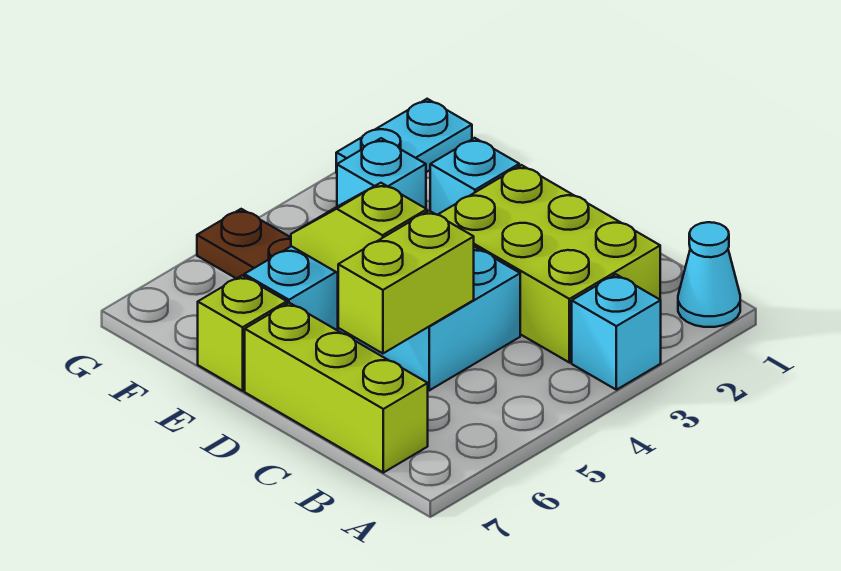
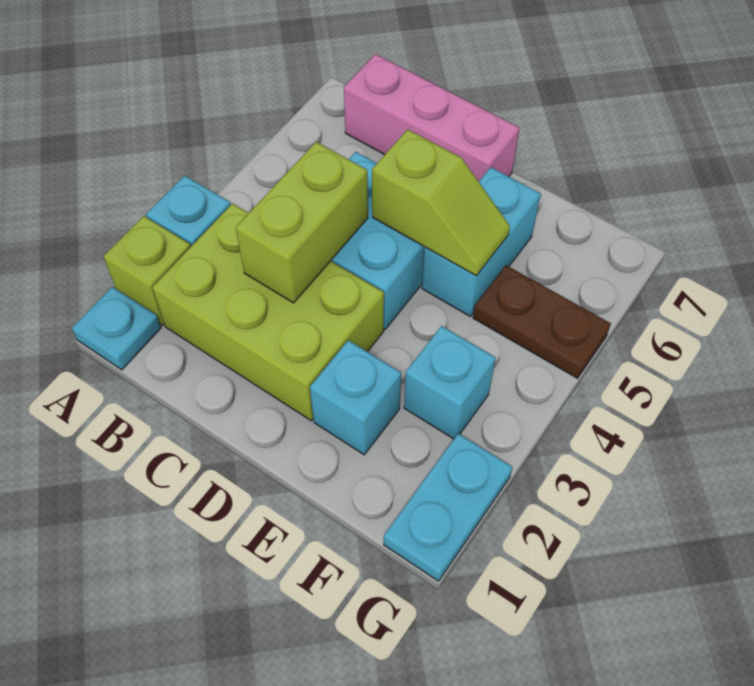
cyan cone A1 level 1 -> cyan plate A1 level 1
lime brick B7:D7 level 1 -> pink brick B7:D7 level 1
lime brick C5:C6 level 2 -> lime brick C3:C4 level 2
lime brick E7 level 1 -> lime brick A2 level 1

